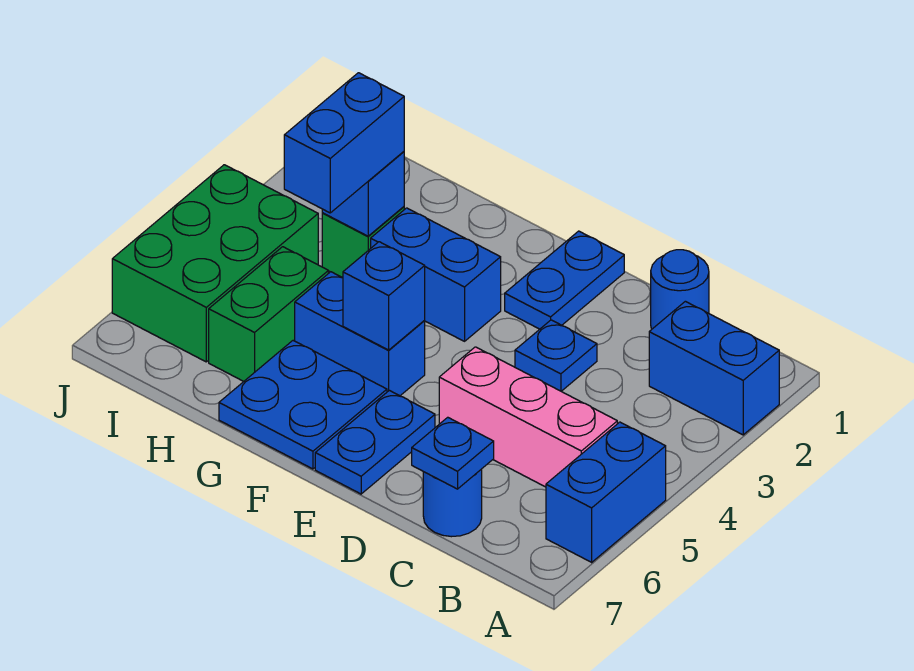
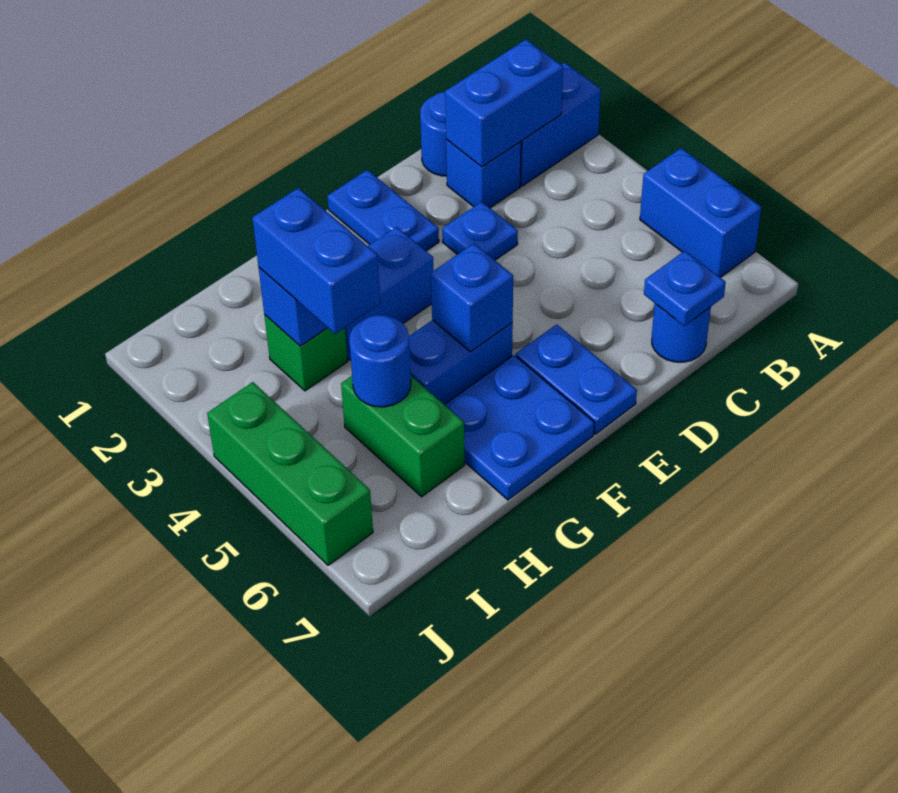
none -> blue brick B2:C2 level 2
pink brick B5:D5 level 1 -> none
none -> blue brick C2 level 1
none -> blue round brick H5 level 2
green brick I4:J6 level 1 -> green brick J4:J6 level 1

